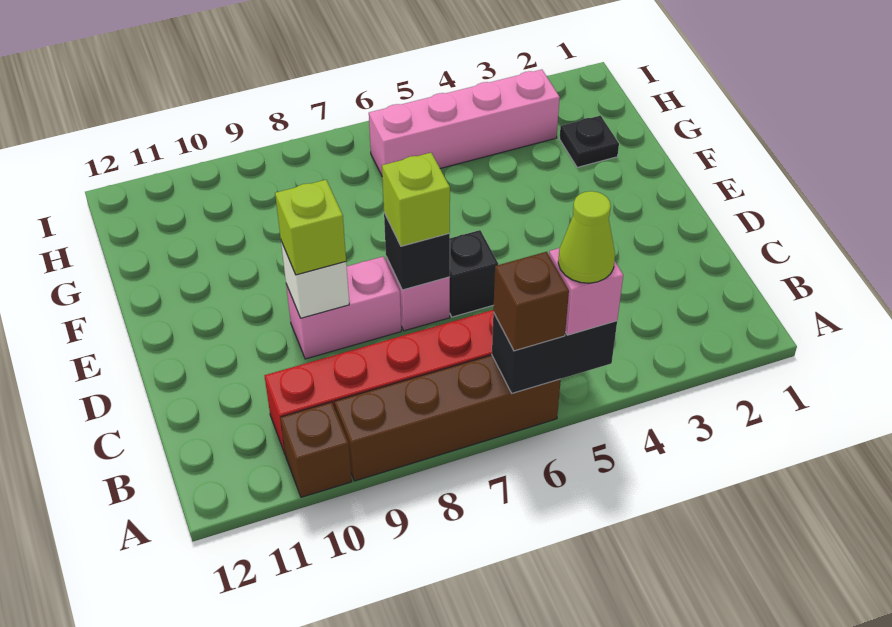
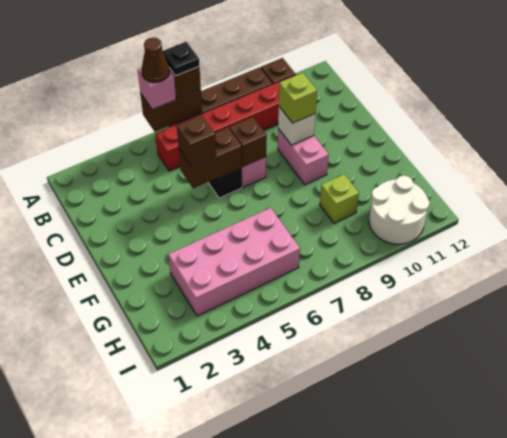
black brick A5:A6 level 2 -> brown brick A5:A6 level 2
lime cone A5 level 4 -> brown cone A5 level 4
none -> brown brick D5:D6 level 2
none -> brown brick D5 level 3
black brick D7 level 2 -> brown brick D7 level 2
lime brick D7 level 3 -> lime brick G9 level 1
pink brick D8:D9 level 1 -> pink brick D9:E9 level 1
black plate G2 level 1 -> black plate A6 level 4
pink brick H3:H6 level 1 -> pink brick G3:H6 level 1
none -> white round brick H10:I11 level 1

